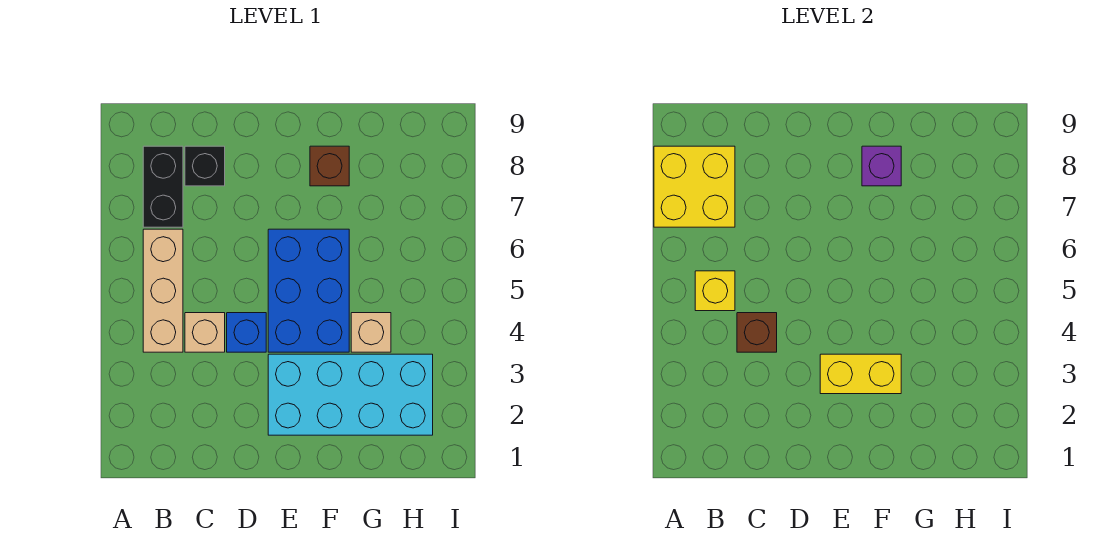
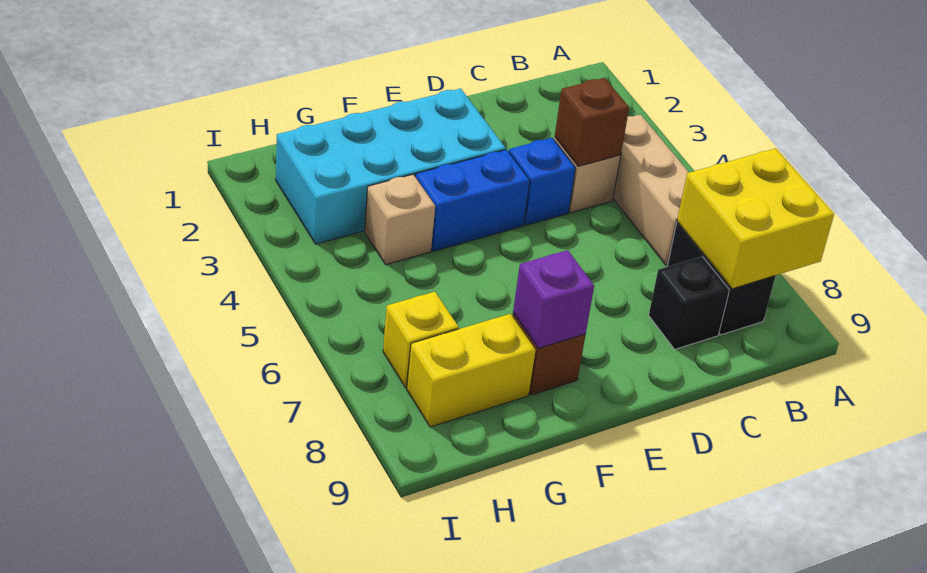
yellow brick B5 level 2 -> yellow brick H7 level 1
yellow brick E3:F3 level 2 -> yellow brick G8:H8 level 1
blue brick E4:F6 level 1 -> blue brick E4:F4 level 1

